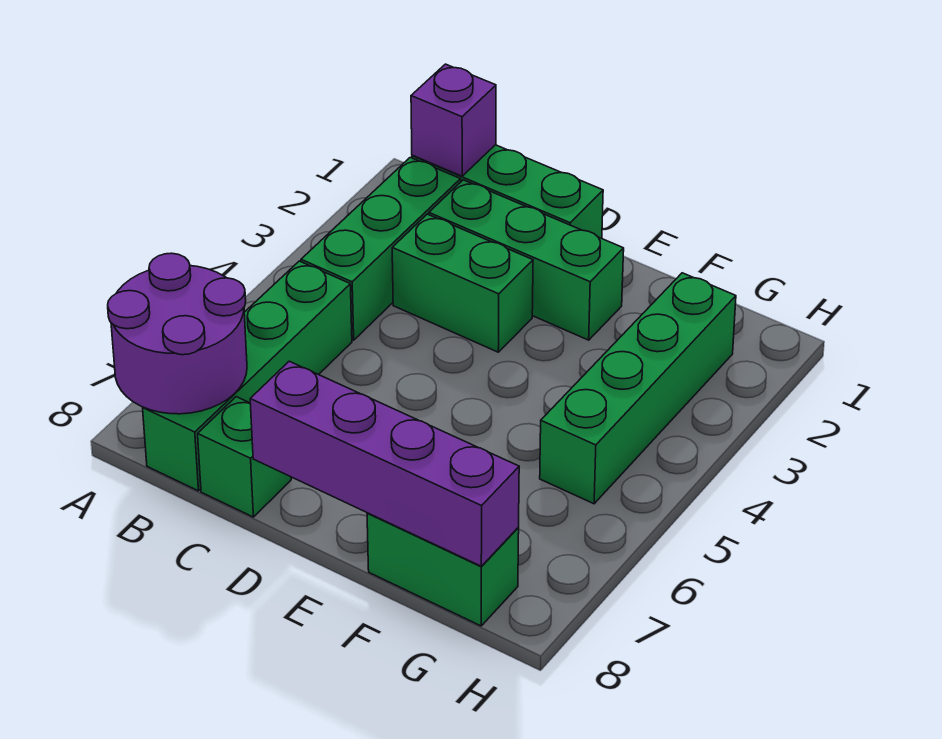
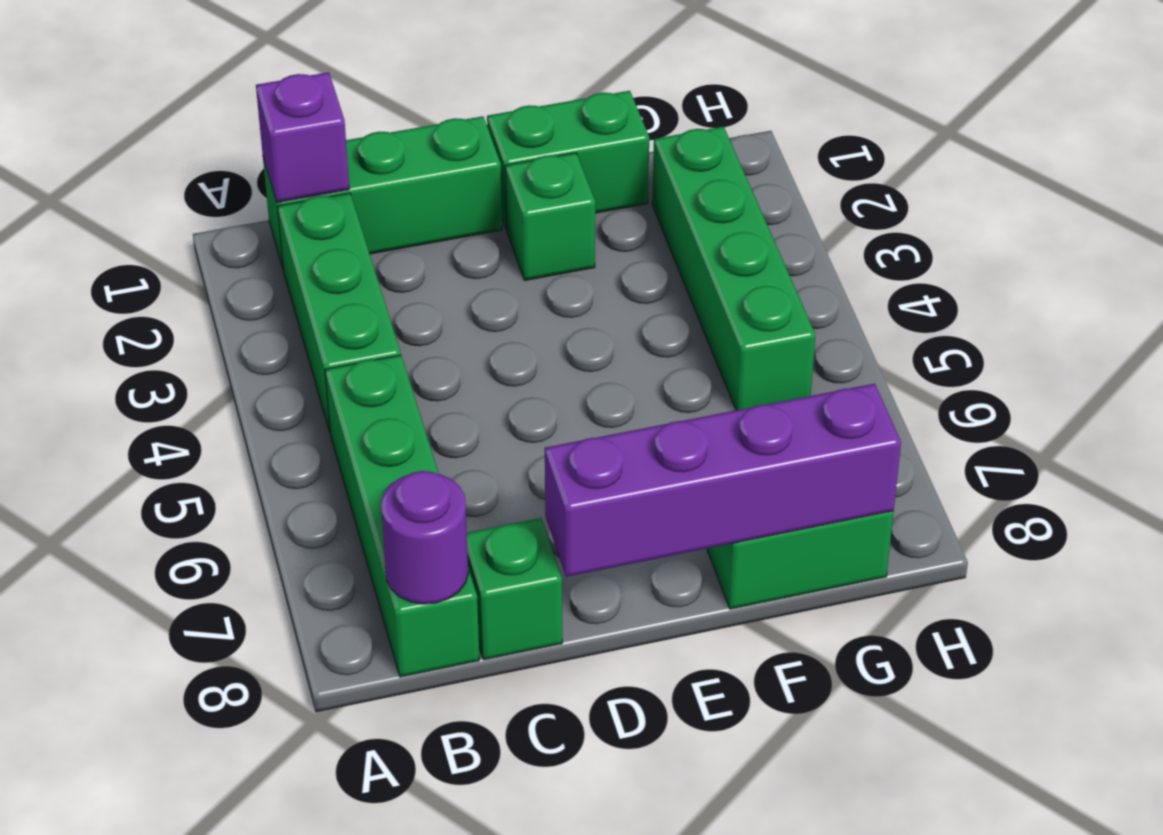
purple round brick A7:B8 level 2 -> purple round brick B8 level 2
green brick C2:E2 level 1 -> green brick E2 level 1
green brick C3:D3 level 1 -> green brick E1:F1 level 1

